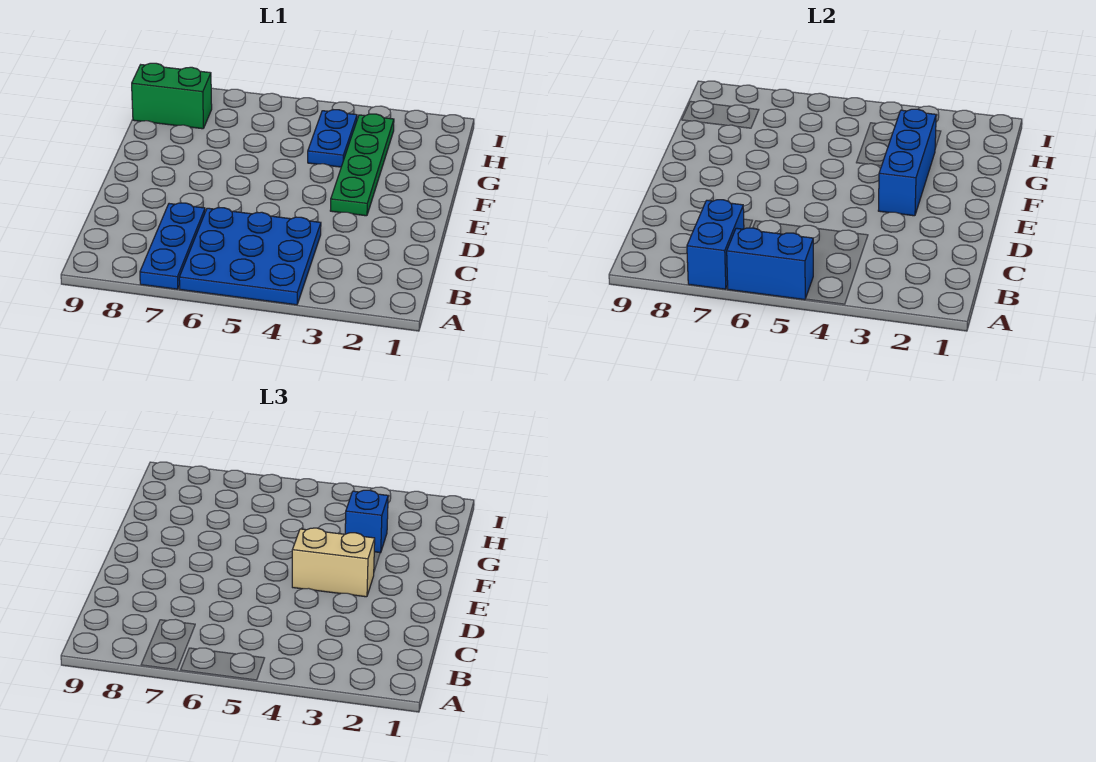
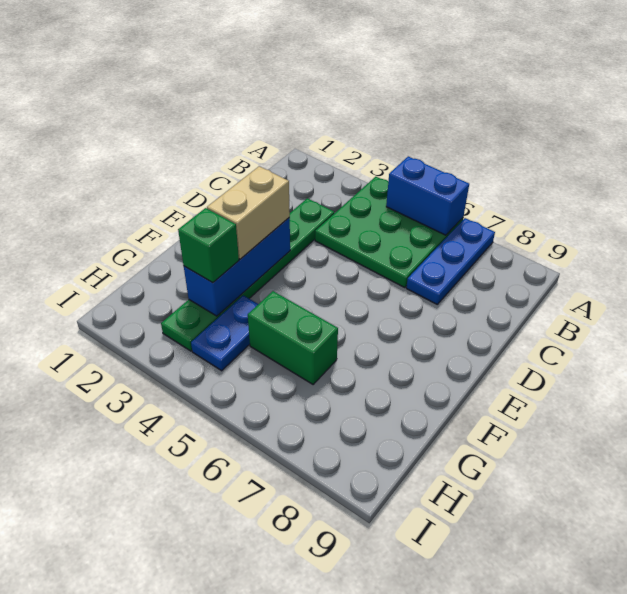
blue plate A4:C6 level 1 -> green plate A4:C6 level 1
blue brick A7:B7 level 2 -> none
green plate E3:H3 level 1 -> green plate C3:H3 level 1
tan brick E3:E4 level 3 -> tan brick E3:F3 level 3
blue brick G3 level 3 -> green brick G3 level 3
green brick H8:H9 level 1 -> green brick G5:G6 level 1

